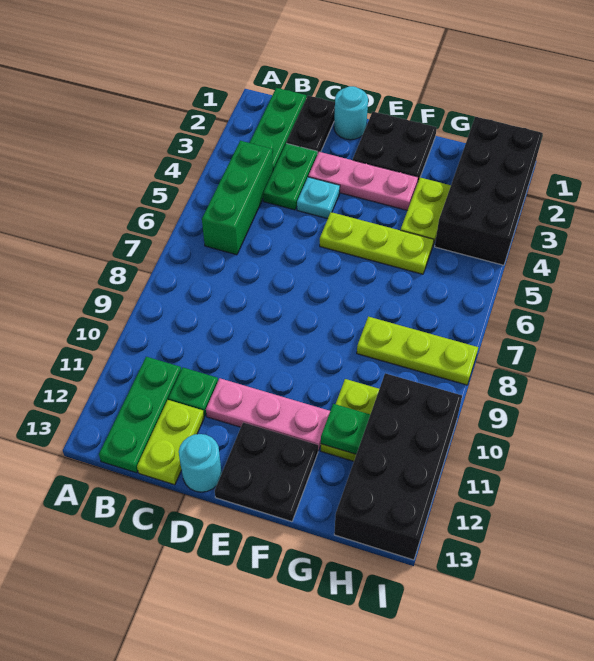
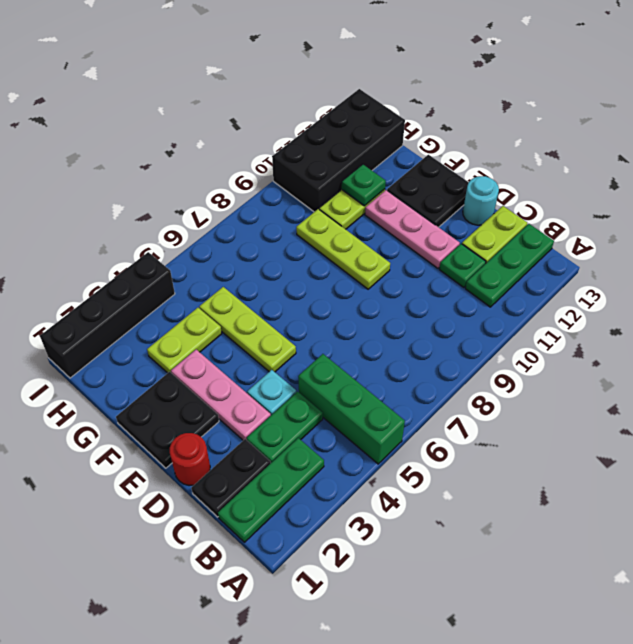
green brick B4:B6 level 1 -> green brick A5:C5 level 1
cyan round brick D1 level 1 -> red round brick D1 level 1
lime plate G8:I8 level 1 -> lime plate E9:G9 level 1
black brick H1:I4 level 1 -> black brick I1:I4 level 1

